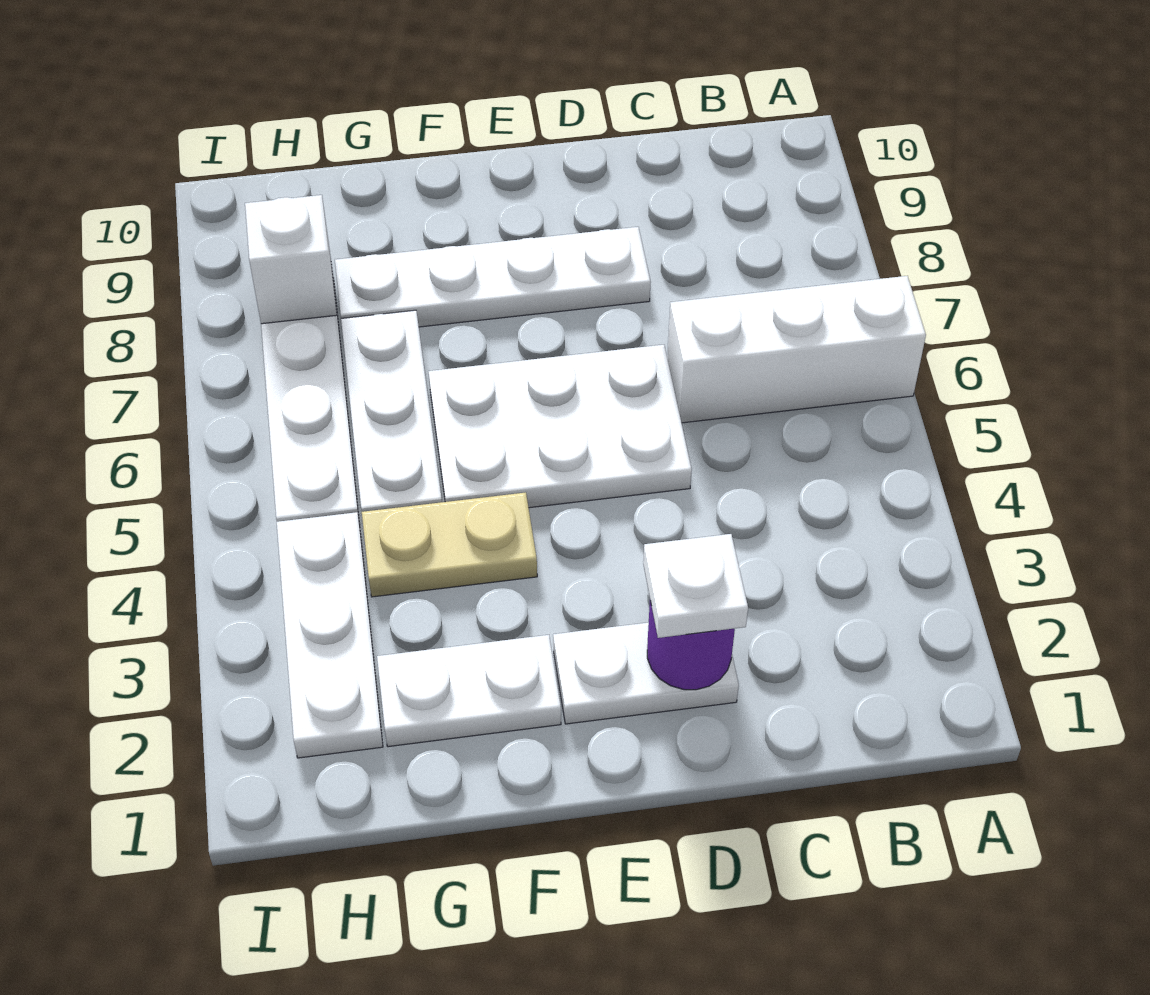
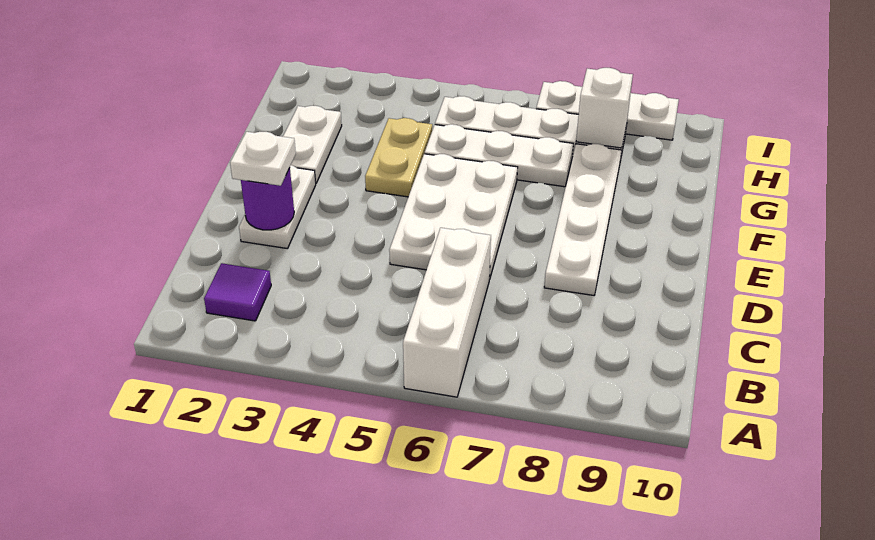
none -> purple tile B2 level 1
white plate H2:H4 level 1 -> white plate I7:I9 level 1

